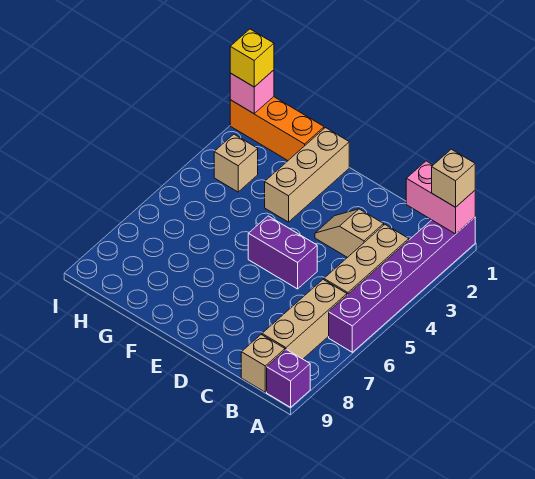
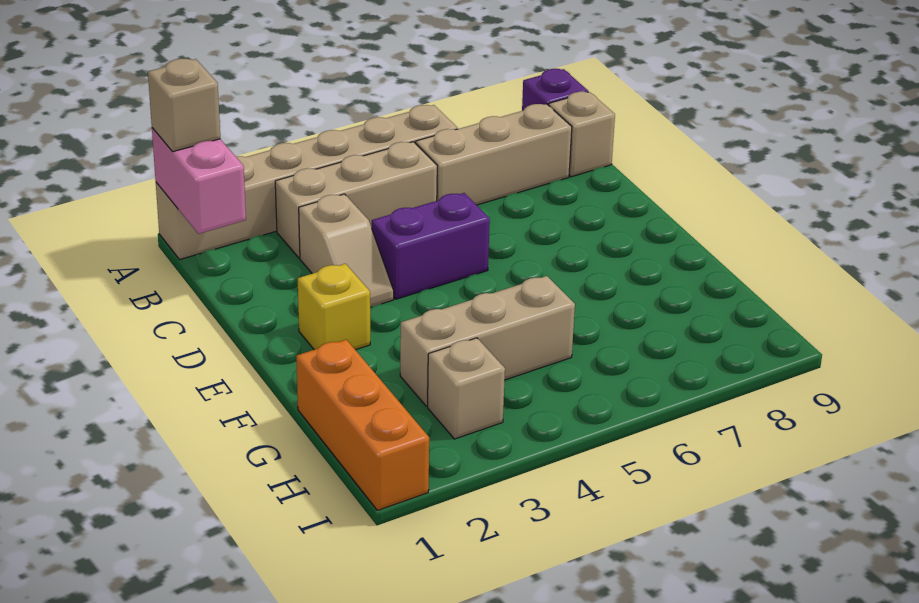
purple brick A1:A6 level 1 -> tan brick A1:A6 level 1
purple brick D5:E5 level 1 -> purple brick D4:D5 level 1
tan brick F1:F3 level 1 -> tan brick G3:G5 level 1
pink brick I1 level 2 -> none
yellow brick I1 level 3 -> yellow brick E2 level 1

